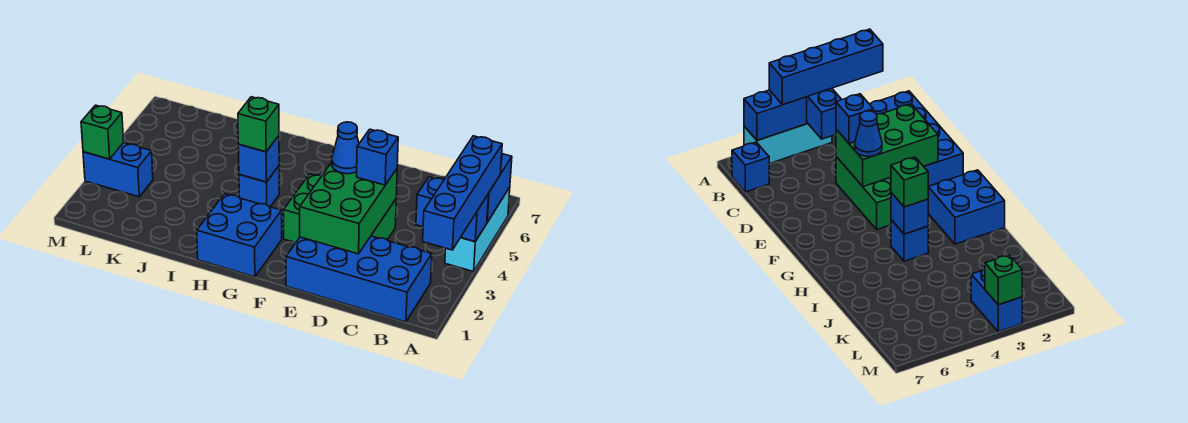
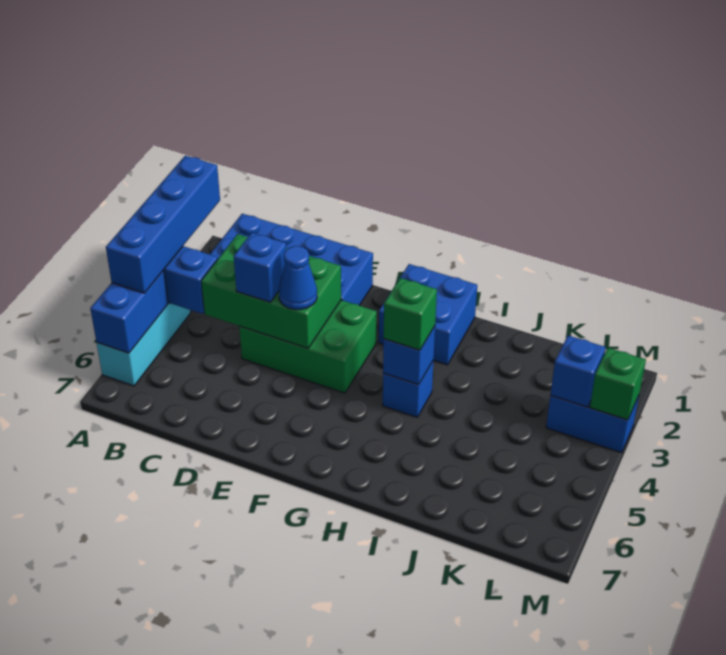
blue brick B7 level 1 -> blue brick L3 level 2
green brick D2:E4 level 2 -> green brick C3:E4 level 2

